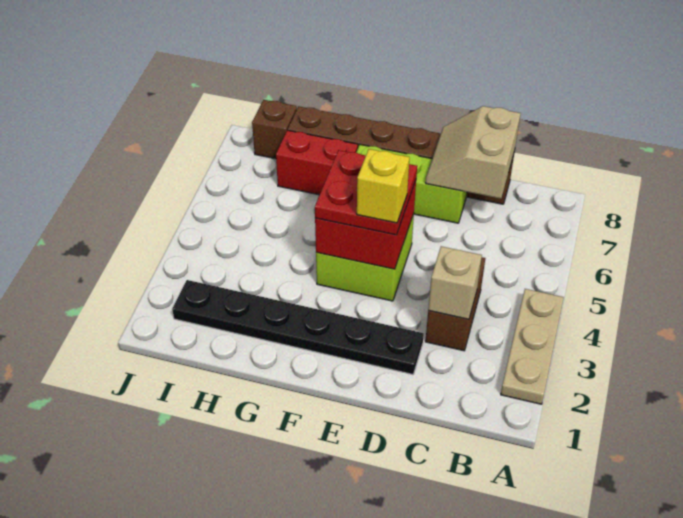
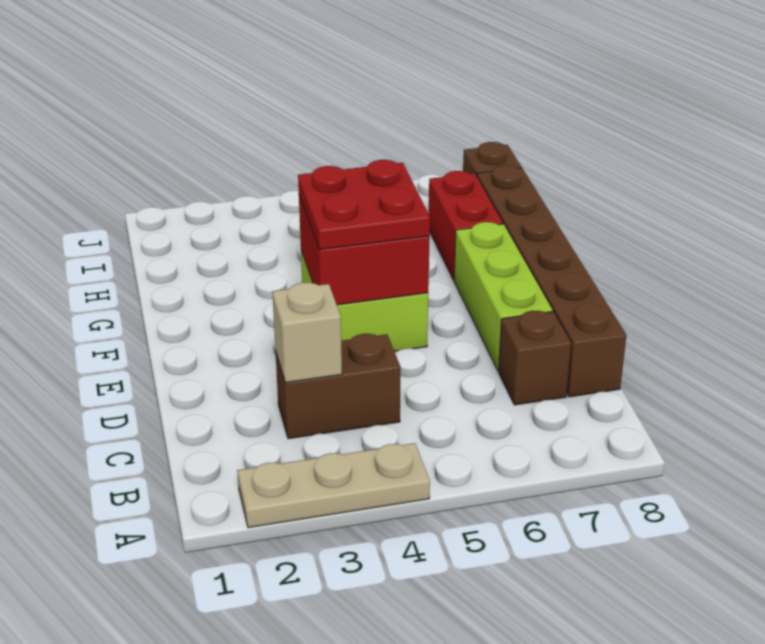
none -> brown brick C7 level 1
tan slope C7:D8 level 2 top C -> none
black plate D2:I2 level 1 -> none
yellow brick E4 level 4 -> none

